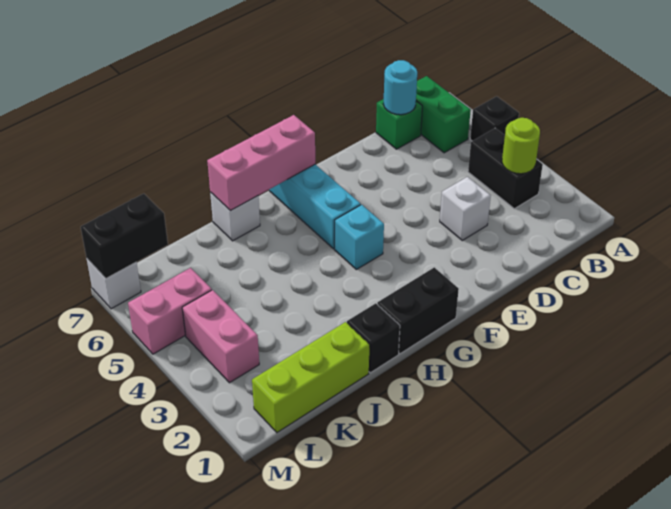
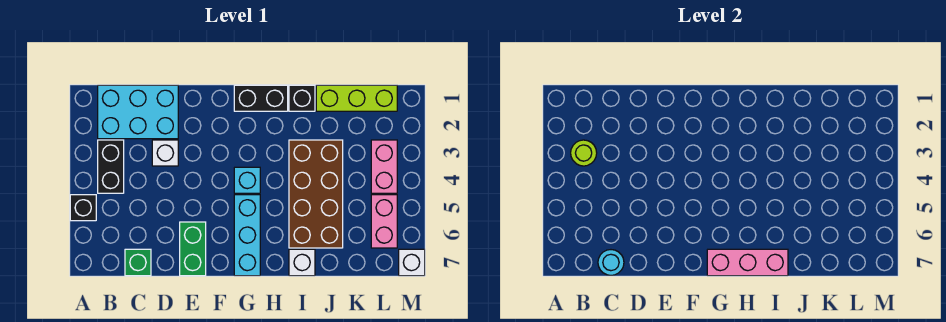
none -> cyan brick B1:D2 level 1
green brick B6:B7 level 1 -> green brick E6:E7 level 1
none -> brown brick I3:J6 level 1
pink brick L5:M5 level 1 -> pink brick L5:L6 level 1
black brick L7:M7 level 2 -> none

